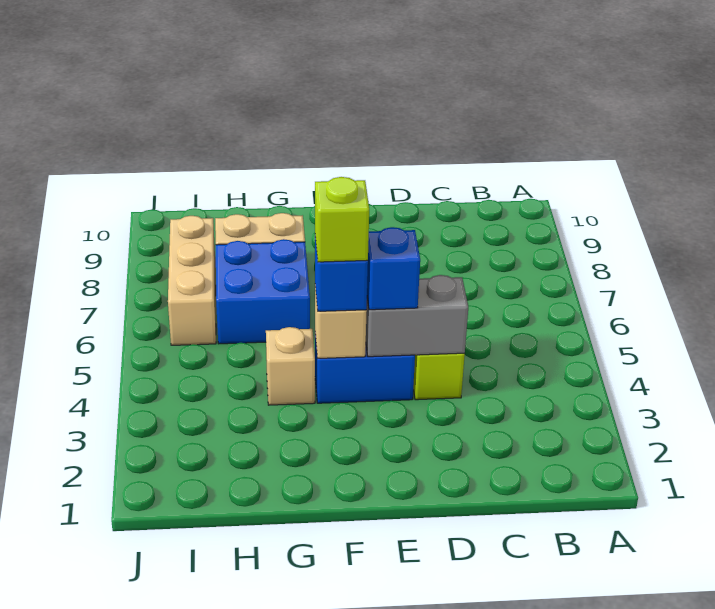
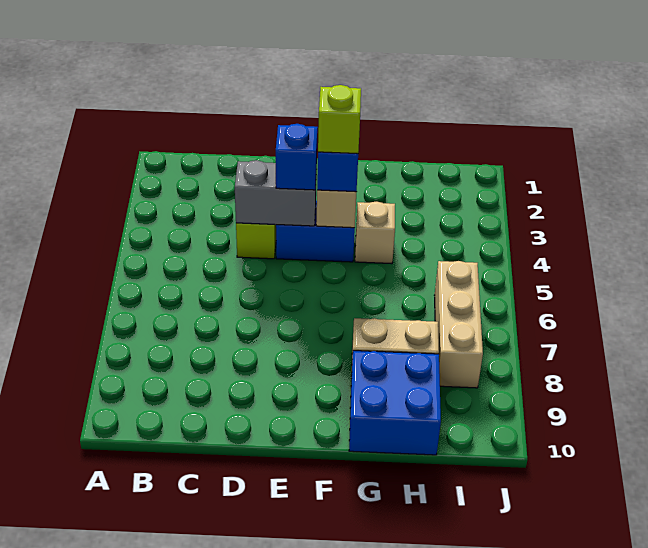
blue brick G6:H7 level 1 -> blue brick G9:H10 level 1

